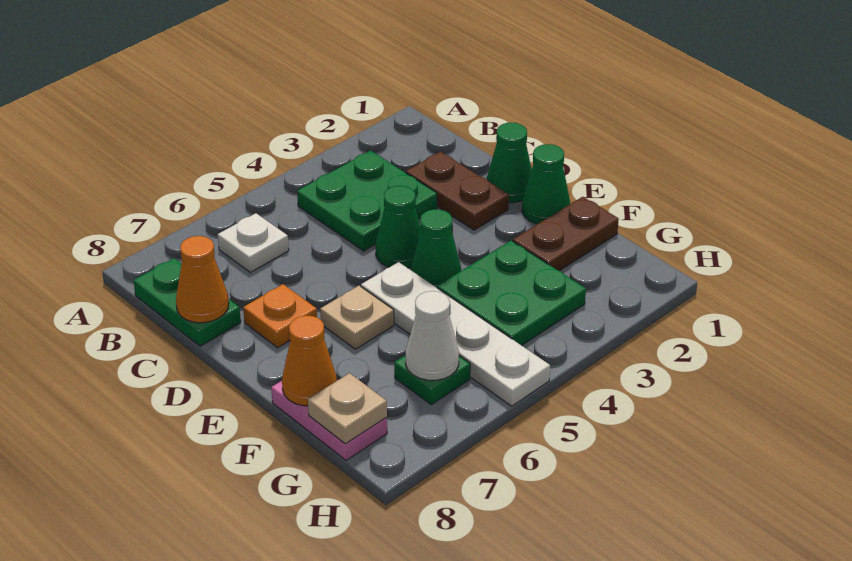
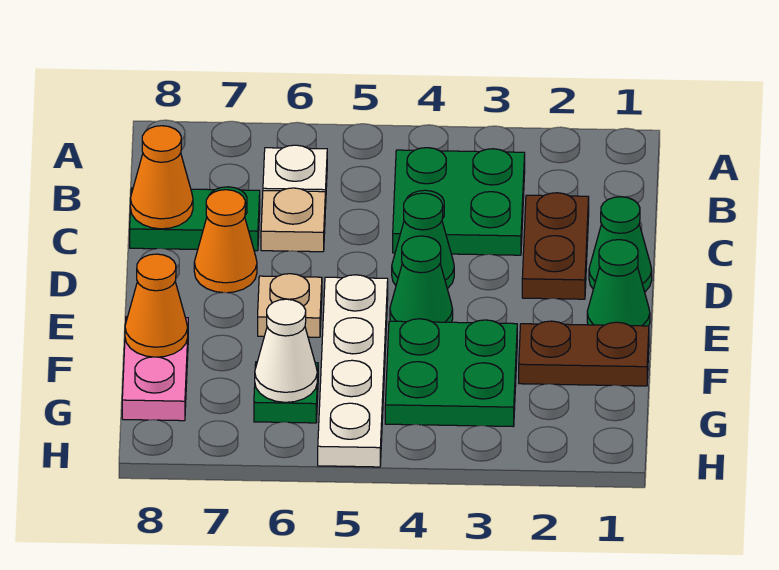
green plate B8:C8 level 1 -> green plate C7:C8 level 1
orange plate D7 level 1 -> orange cone D7 level 1
tan plate G8 level 2 -> tan plate C6 level 1

